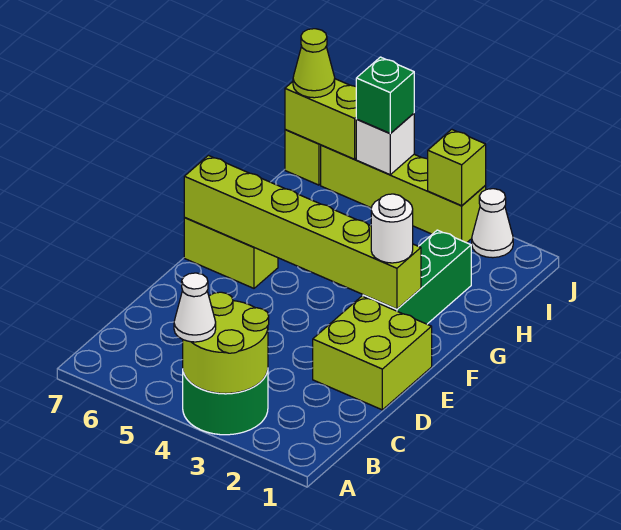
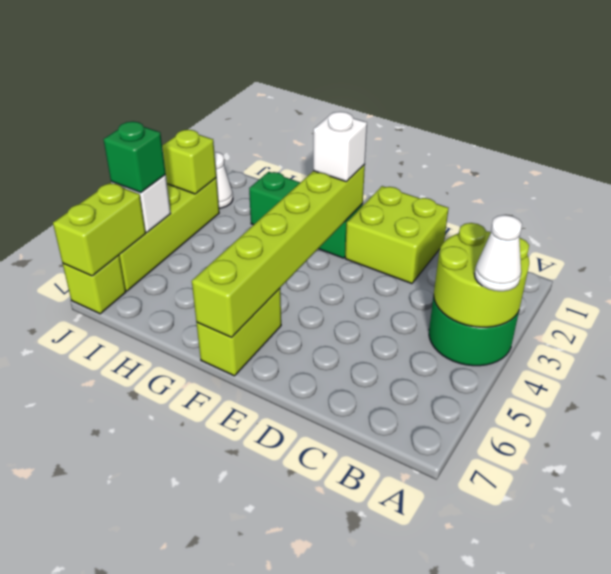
white round brick F2 level 3 -> white brick F2 level 3
lime cone J7 level 3 -> none

